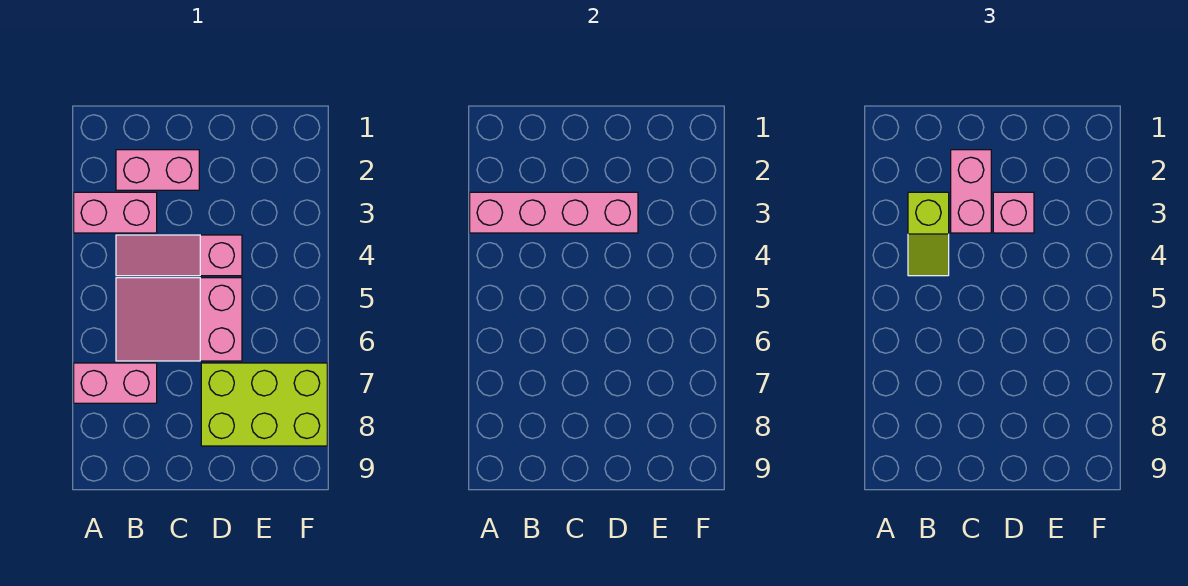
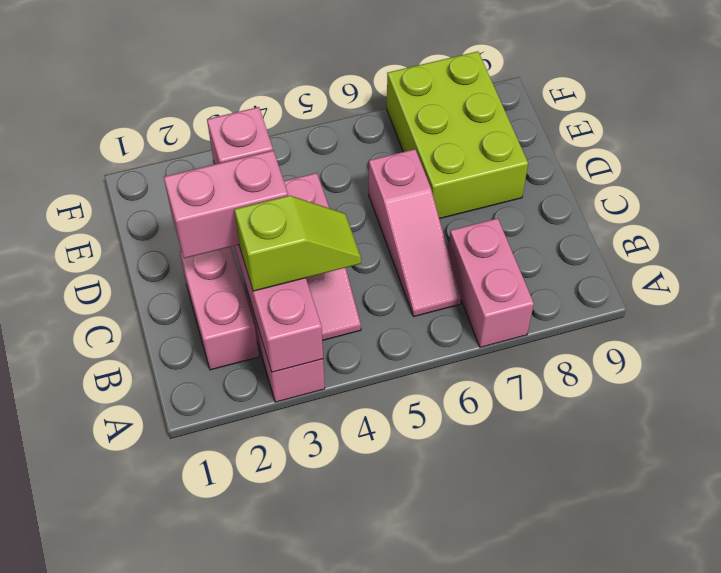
pink slope B5:D6 level 1 top D -> pink slope B6:D6 level 1 top D

